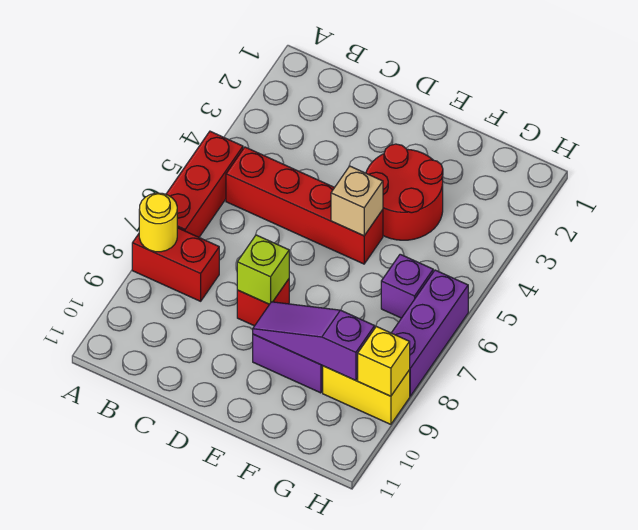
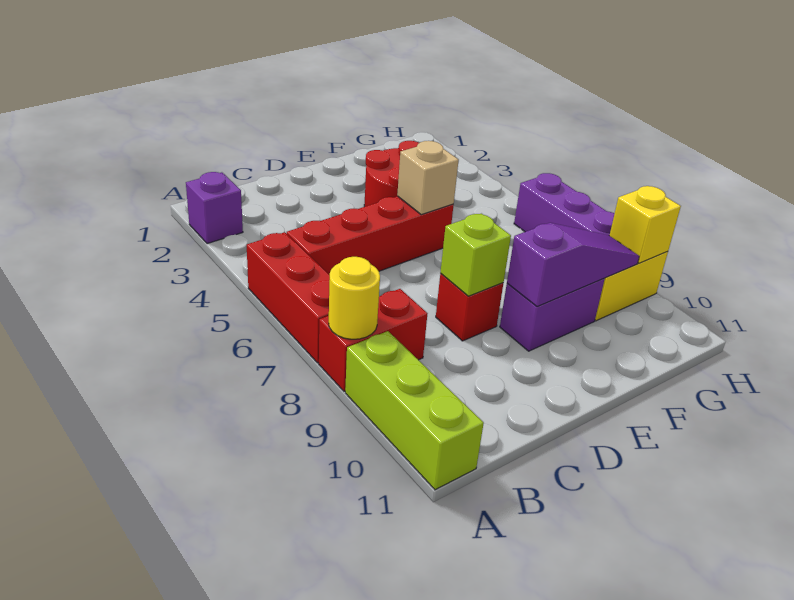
none -> lime brick A9:A11 level 1
purple slope E9:G9 level 2 top G -> purple slope E9:G9 level 2 top E
purple brick G6 level 1 -> purple brick A2 level 1

